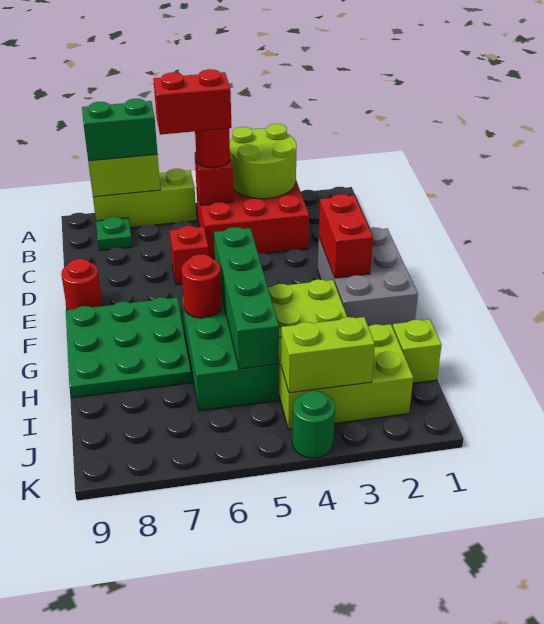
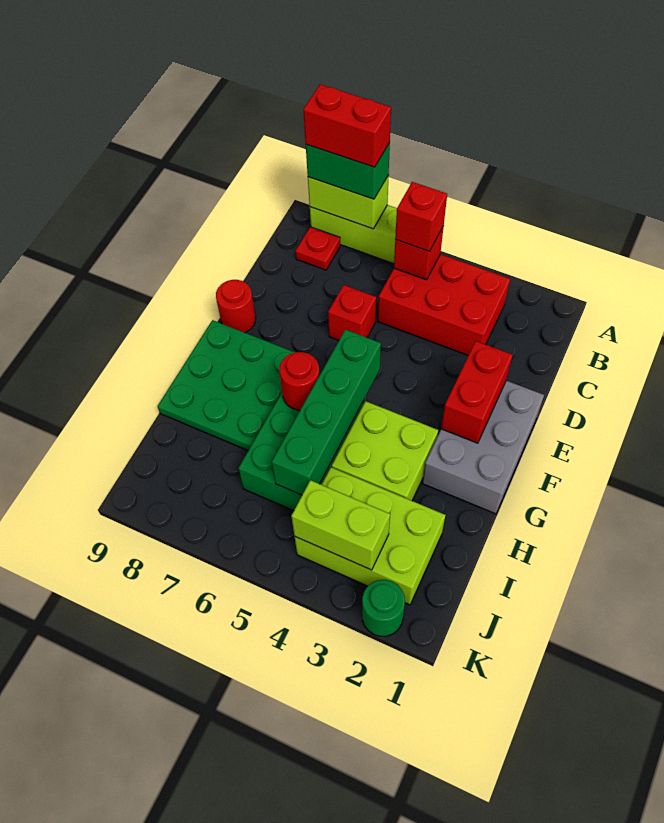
lime round brick A3:B4 level 2 -> none
red round brick B5 level 3 -> red brick B5 level 3
red brick B5:B6 level 4 -> red brick A7:A8 level 4
green plate B8 level 1 -> red plate B8 level 1
lime brick I1 level 1 -> none
green round brick K4 level 1 -> green round brick K2 level 1

